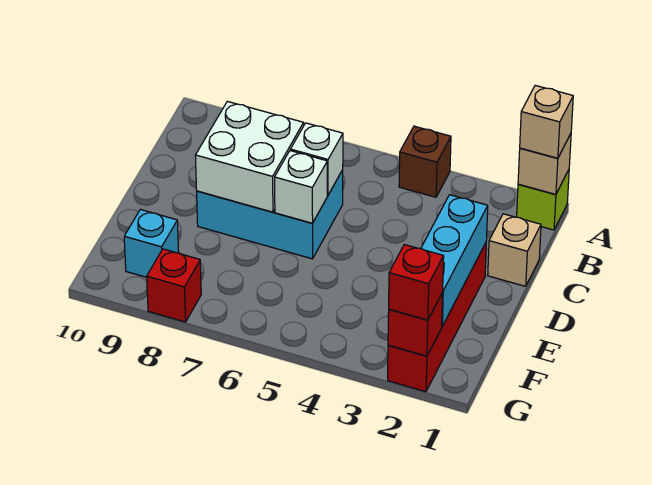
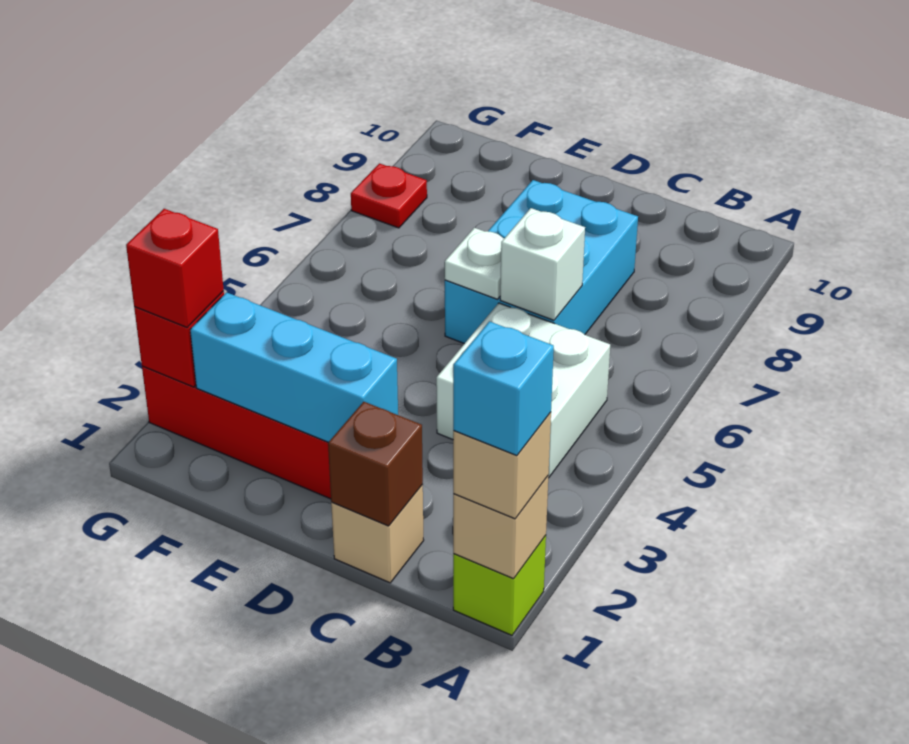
brown brick A4 level 1 -> brown brick C1 level 2
white brick C7:D8 level 2 -> white brick B4:C5 level 1
white brick D6 level 2 -> white plate D6 level 2
cyan brick F9 level 1 -> cyan brick A1 level 4
red brick G8 level 1 -> red plate G8 level 1

